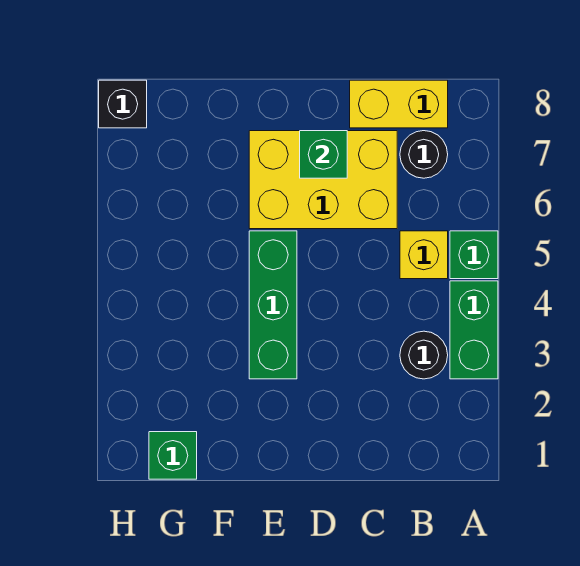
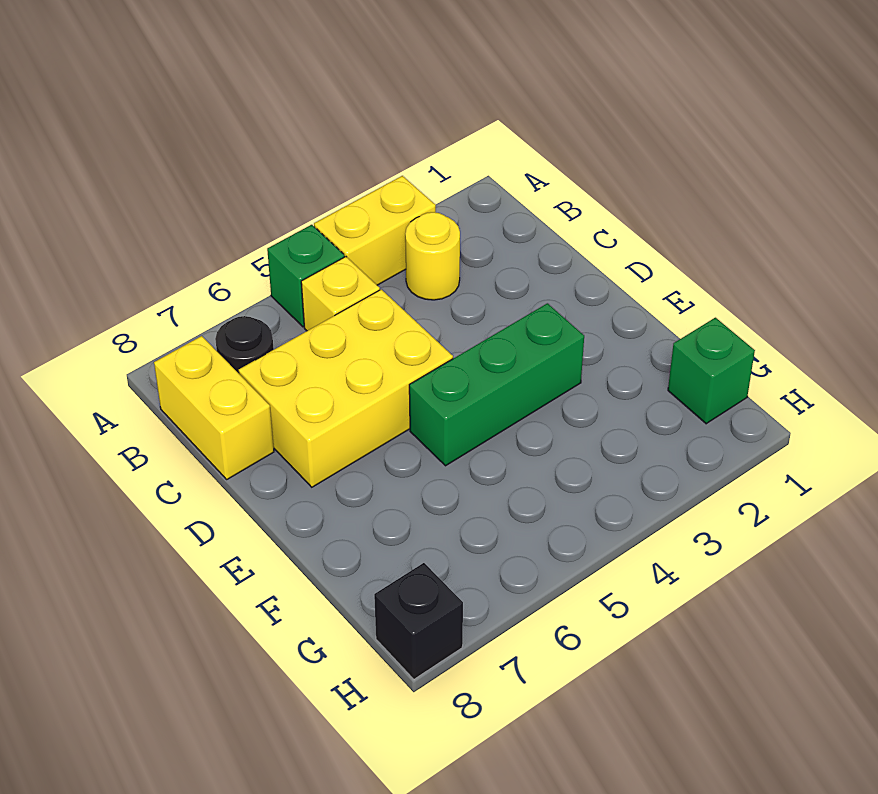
green brick A3:A4 level 1 -> yellow brick A3:A4 level 1
black round brick B3 level 1 -> yellow round brick B3 level 1
yellow brick C6:E7 level 1 -> yellow brick C5:D7 level 1
green brick D7 level 2 -> none

